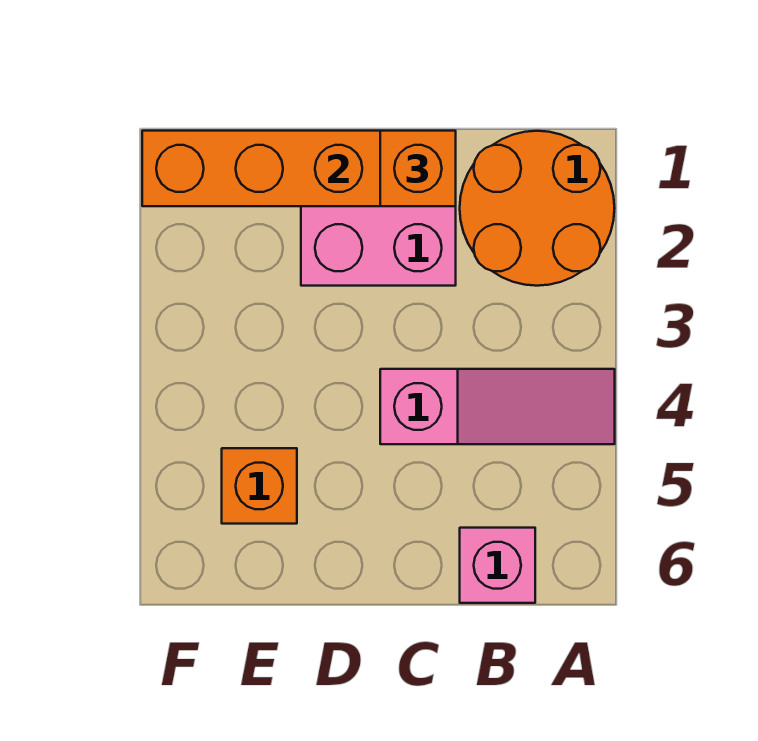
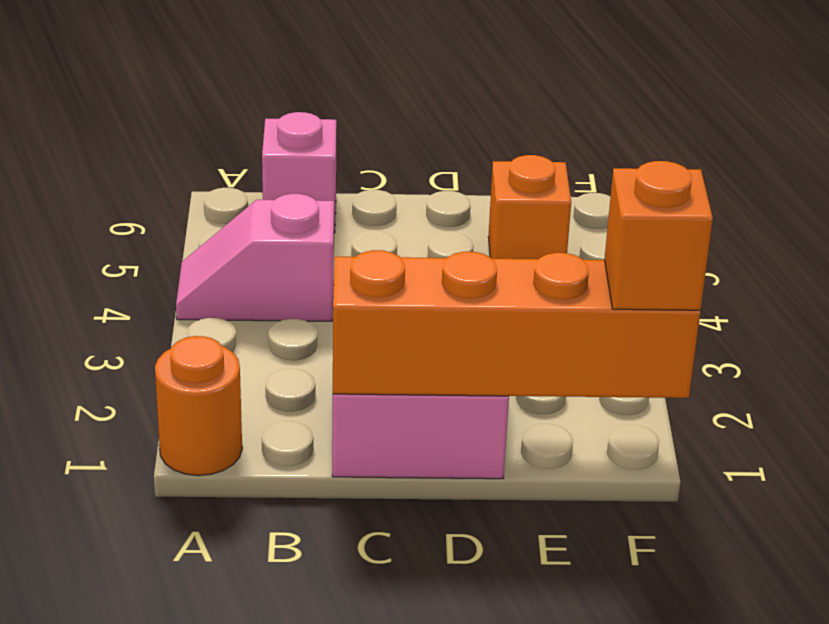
orange round brick A1:B2 level 1 -> orange round brick A1 level 1
pink slope A4:C4 level 1 top C -> pink slope A4:B4 level 1 top B
orange brick C1 level 3 -> orange brick F1 level 3

